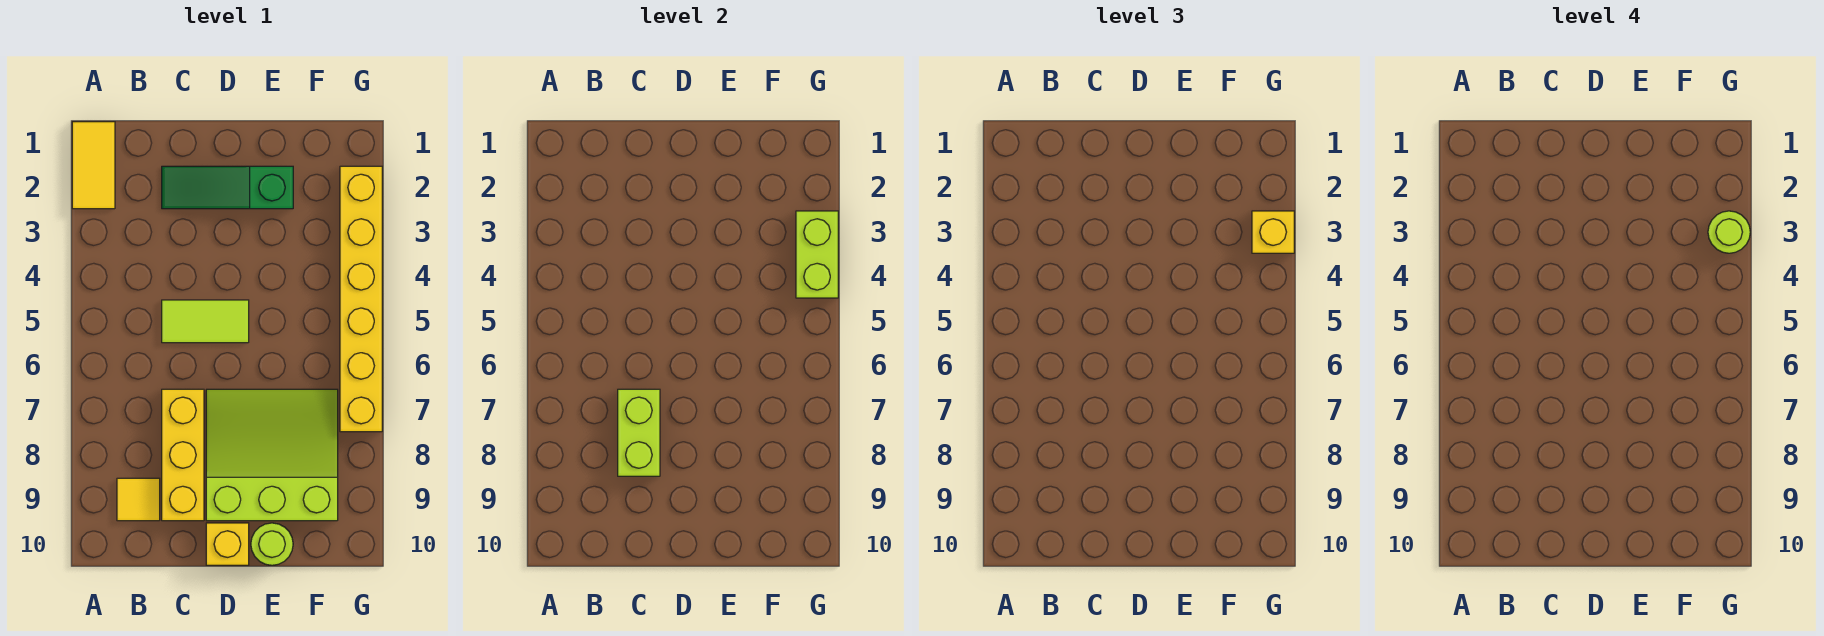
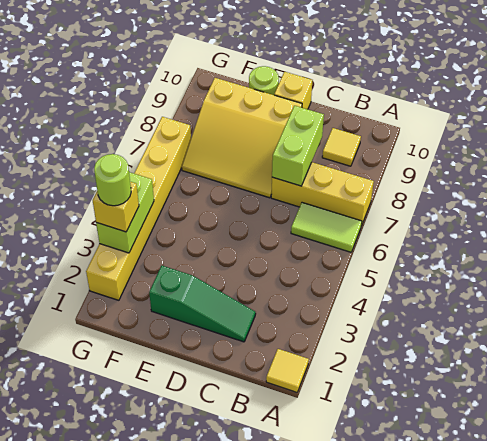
yellow tile A1:A2 level 1 -> yellow tile A1 level 1
lime tile C5:D5 level 1 -> lime tile A6:B6 level 1
yellow brick C7:C9 level 1 -> yellow brick A7:C7 level 1
lime slope D7:F9 level 1 top 9 -> yellow slope D7:F9 level 1 top 9

